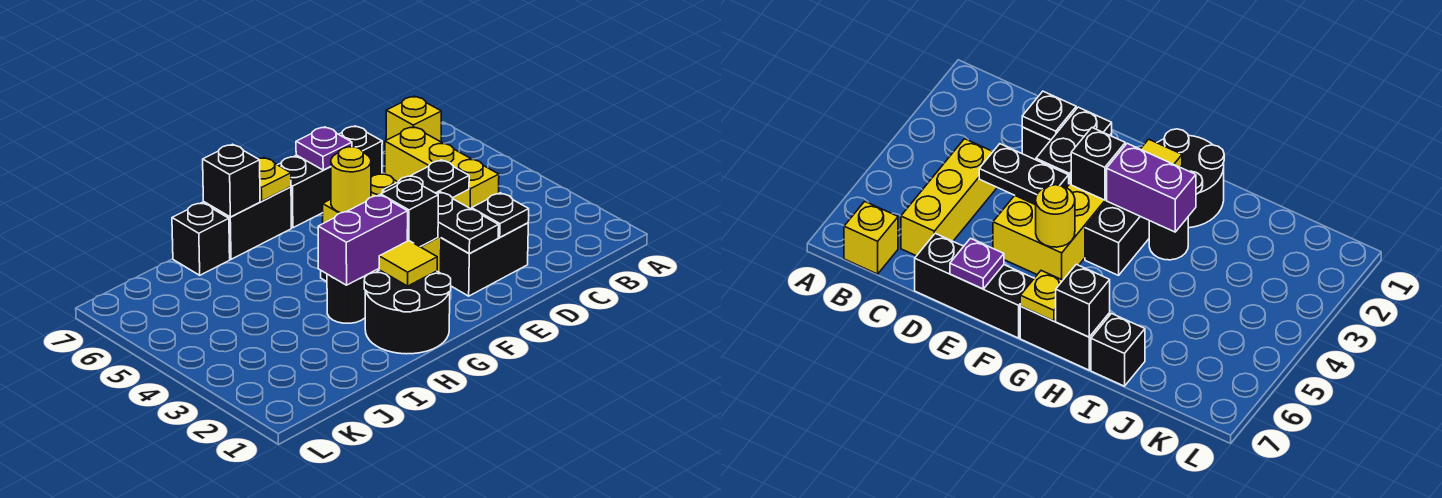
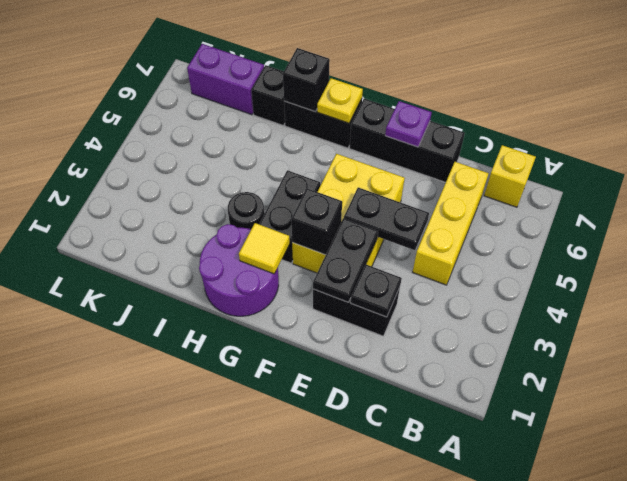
yellow round brick F5 level 2 -> none
black round brick G1:H2 level 1 -> purple round brick G1:H2 level 1
purple brick G3:H3 level 2 -> purple brick J7:K7 level 1

